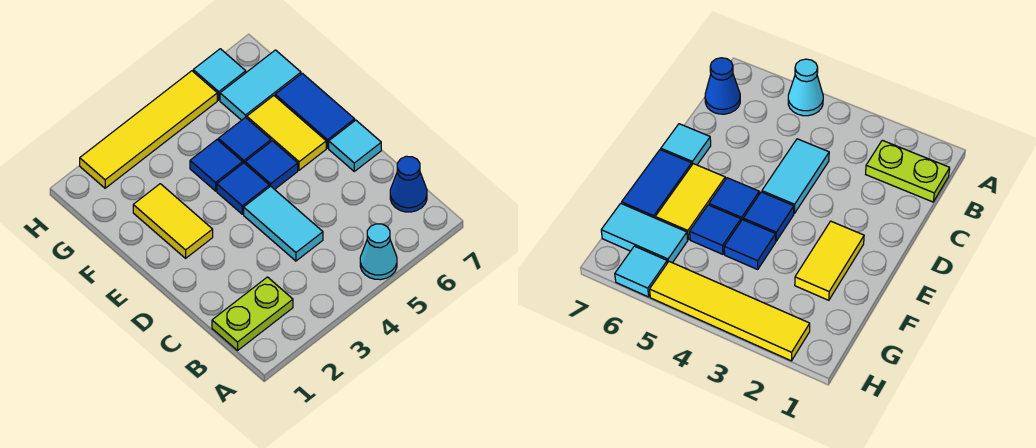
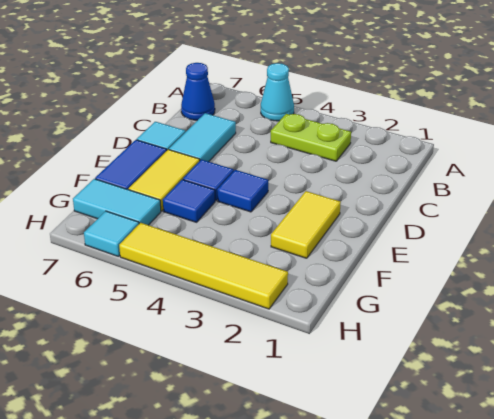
lime plate B1:B2 level 1 -> lime plate B3:B4 level 1
cyan tile C4:D4 level 1 -> cyan tile C6:D6 level 1
blue tile F4 level 1 -> none

